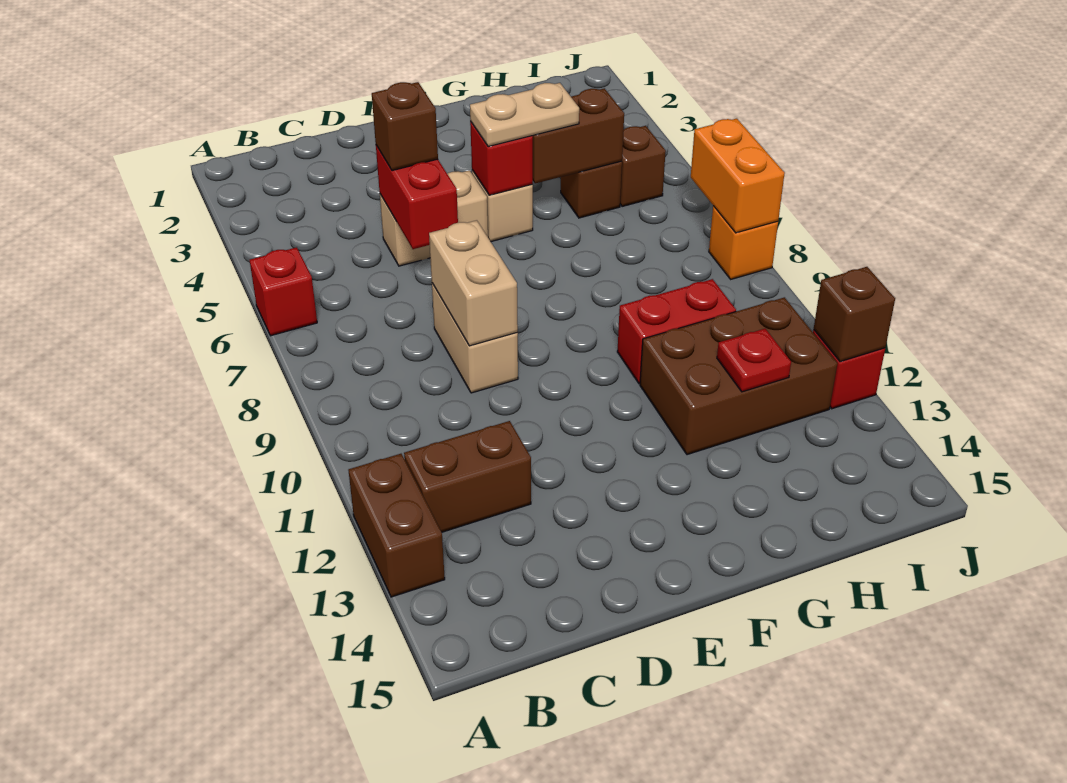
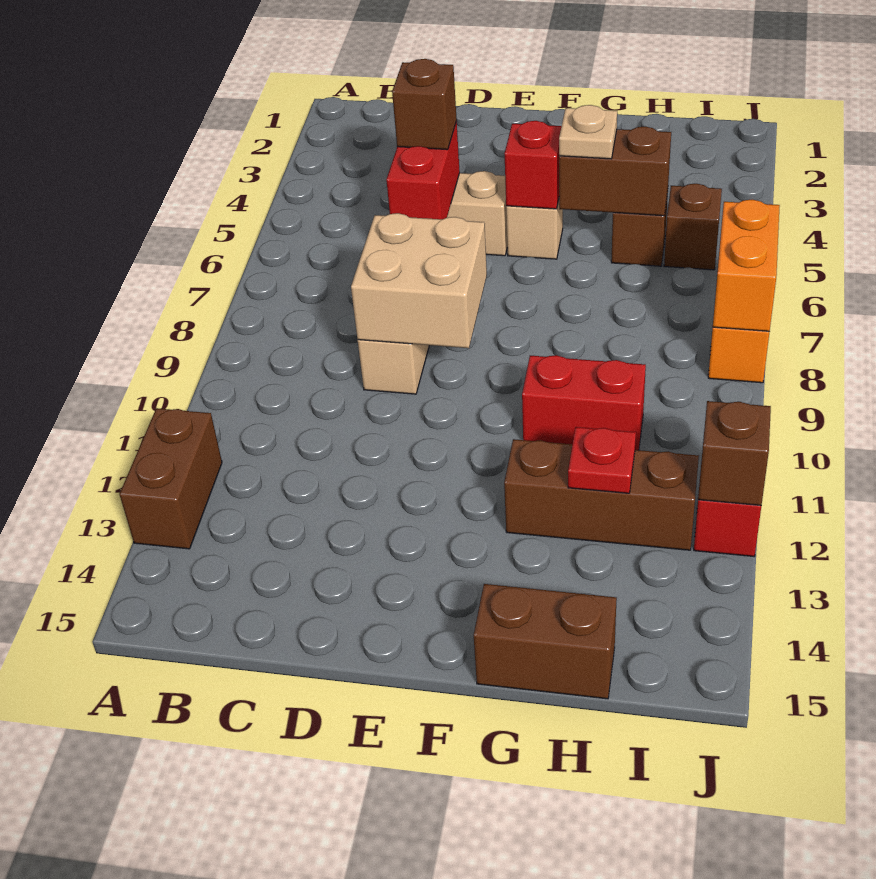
red brick A6 level 1 -> none
brown brick B12:C12 level 1 -> brown brick G15:H15 level 1
tan brick D8:D9 level 2 -> tan brick D8:E9 level 2
tan plate F5:G5 level 3 -> tan plate G5 level 3
brown brick G11:I12 level 1 -> brown brick G12:I12 level 1

